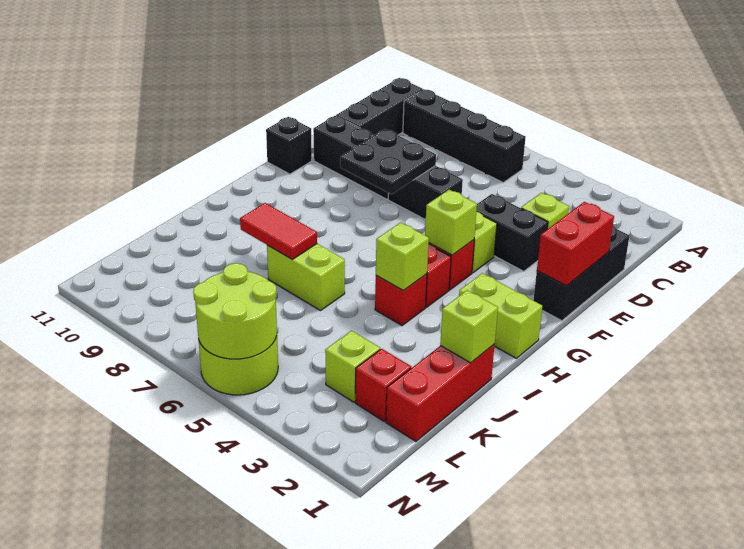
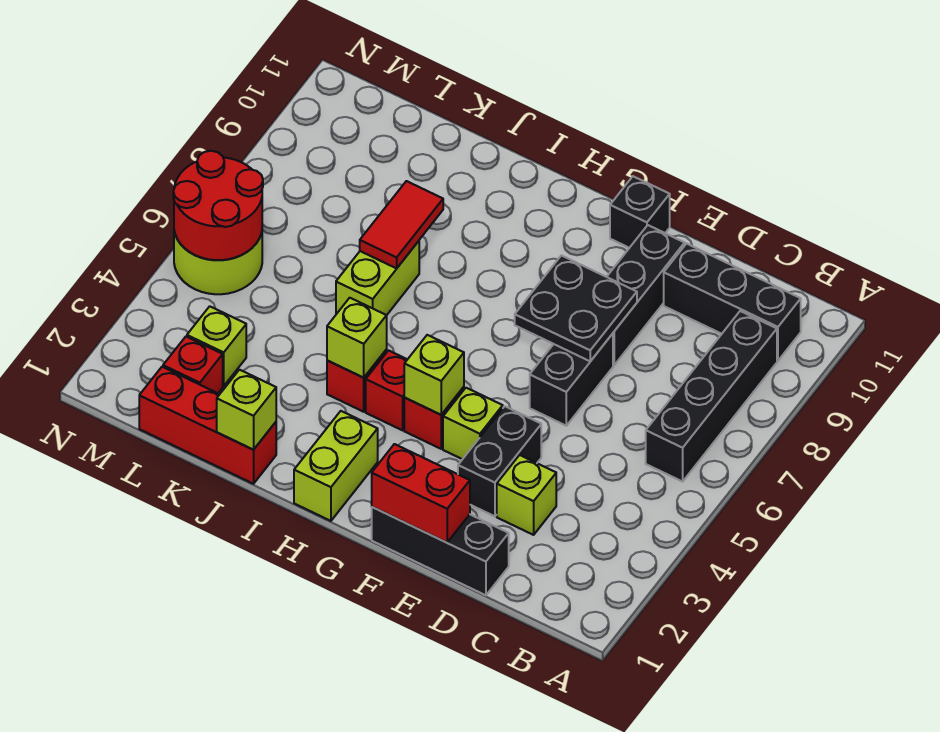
lime round brick M5:N6 level 2 -> red round brick M5:N6 level 2

